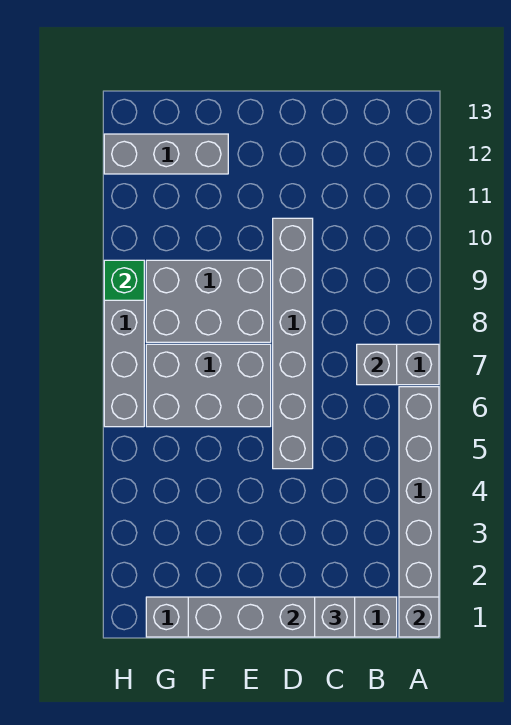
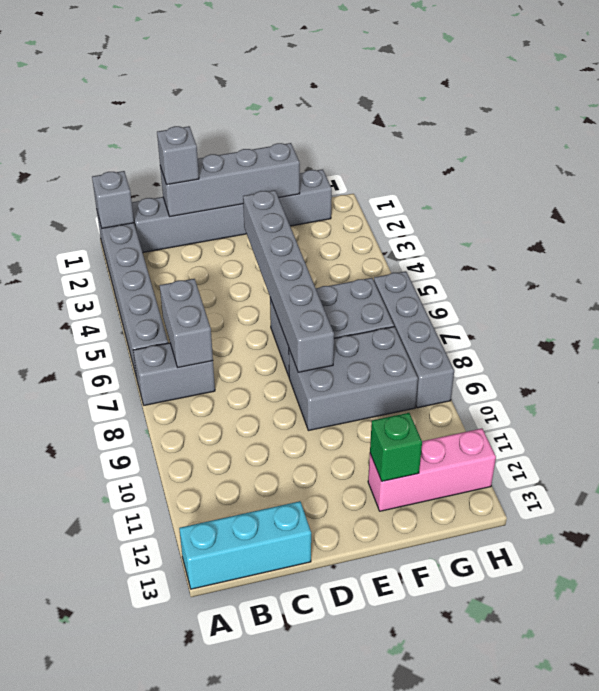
none -> cyan brick A13:C13 level 1
grey brick B7 level 2 -> grey brick B6:B7 level 2
grey brick D5:D10 level 1 -> grey brick E3:E8 level 2
grey brick F12:H12 level 1 -> pink brick F12:H12 level 1
green brick H9 level 2 -> green brick F12 level 2

